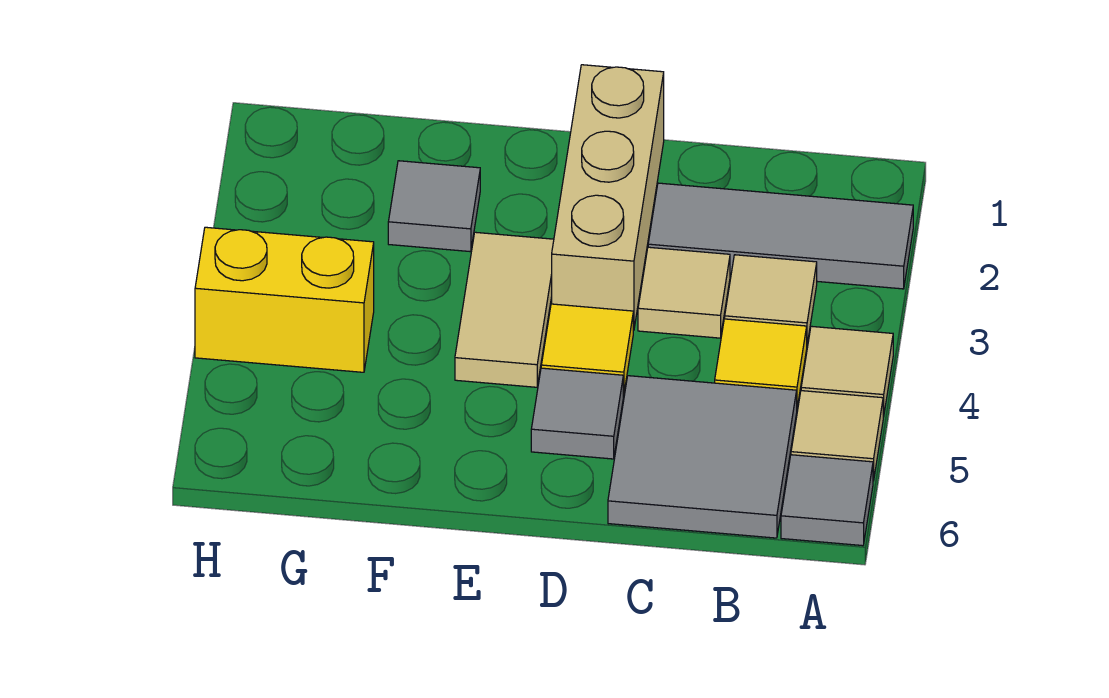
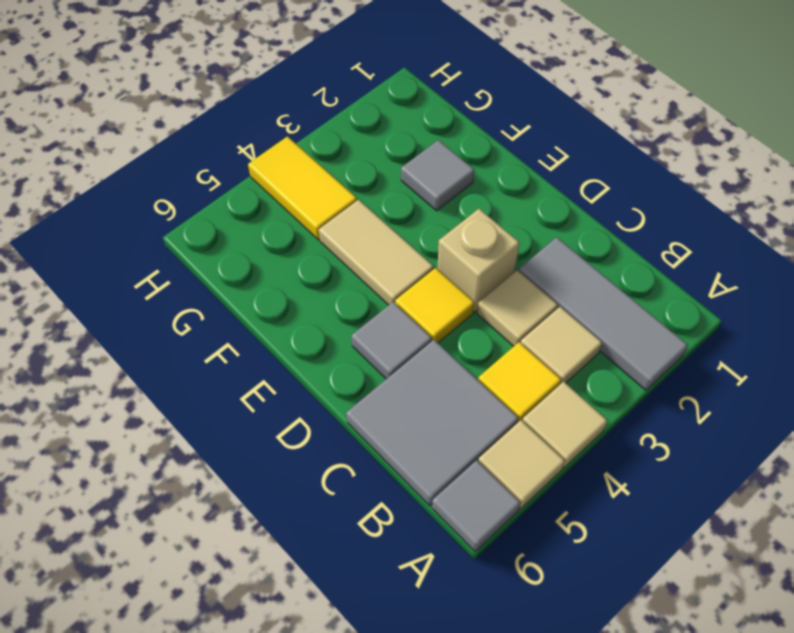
tan brick D1:D3 level 1 -> tan brick D3 level 1
tan tile E3:E4 level 1 -> tan tile E4:F4 level 1
yellow brick G4:H4 level 1 -> yellow tile G4:H4 level 1

